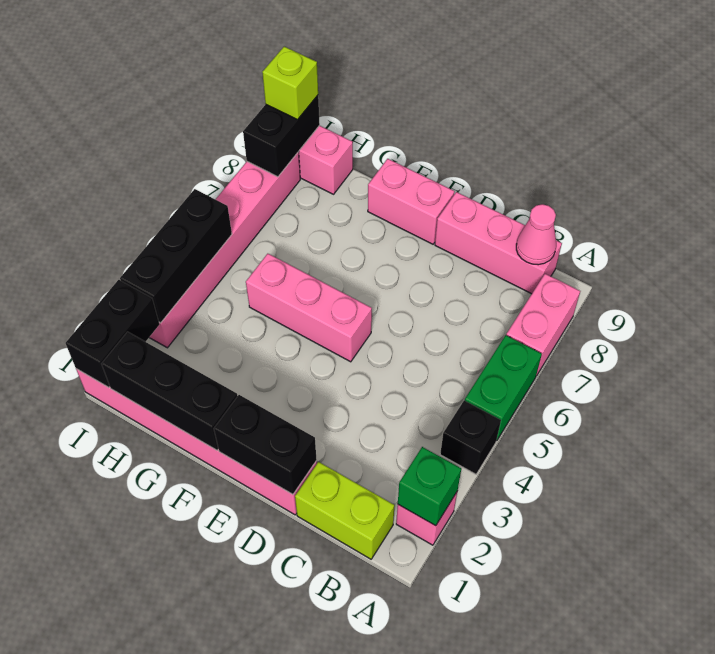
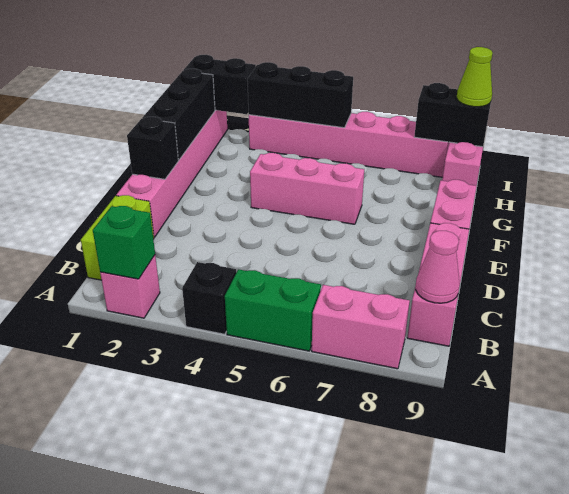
black brick D1:E1 level 2 -> black brick E1 level 2
pink brick E5:G5 level 1 -> pink brick F4:F6 level 1
lime brick I9 level 3 -> lime cone I9 level 3

